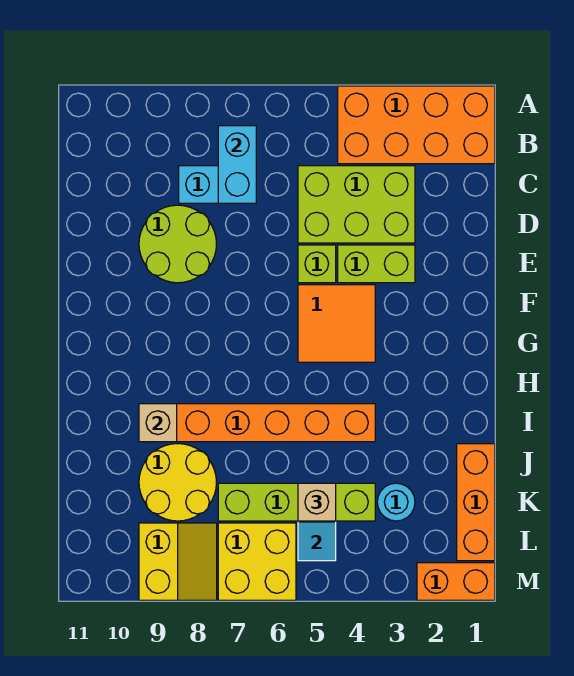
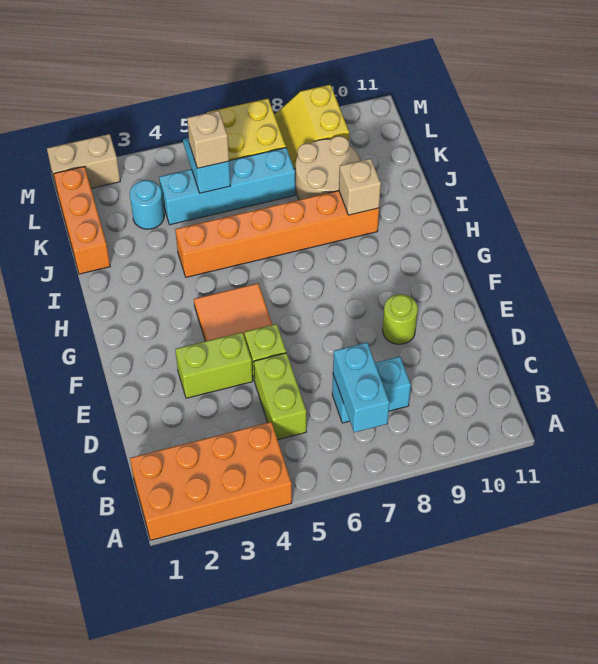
lime brick C3:D5 level 1 -> lime brick C5:D5 level 1
lime round brick D8:E9 level 1 -> lime round brick E9 level 1
yellow round brick J8:K9 level 1 -> tan round brick J8:K9 level 1
lime brick K4:K7 level 1 -> cyan brick K4:K7 level 1
orange brick M1:M2 level 1 -> tan brick M1:M2 level 1

